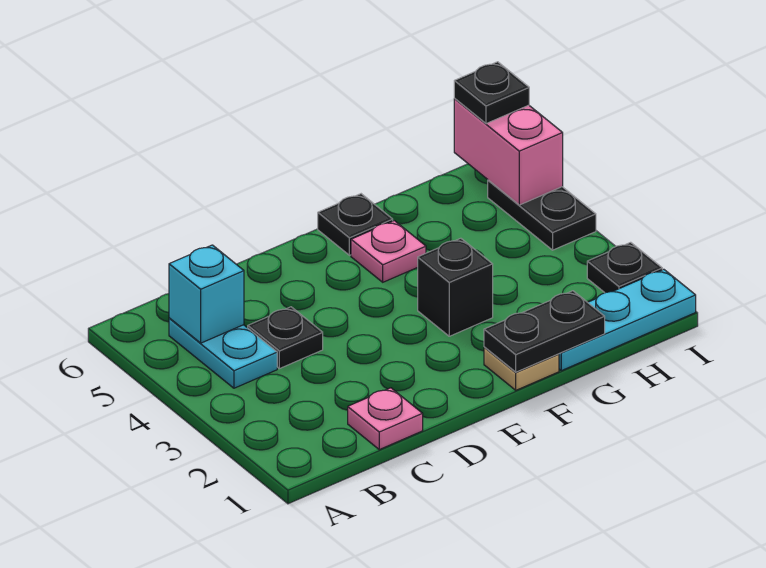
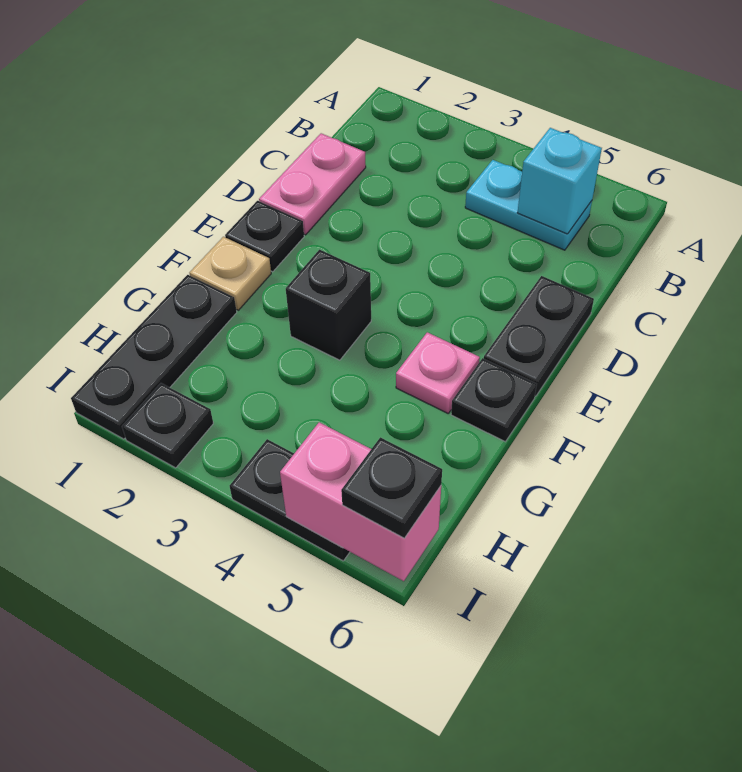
pink plate C1 level 1 -> pink plate C1:D1 level 1
black plate C4 level 1 -> black plate E1 level 1
black plate F1:G1 level 2 -> black plate D6:E6 level 1
cyan plate G1:I1 level 1 -> black plate G1:I1 level 1

